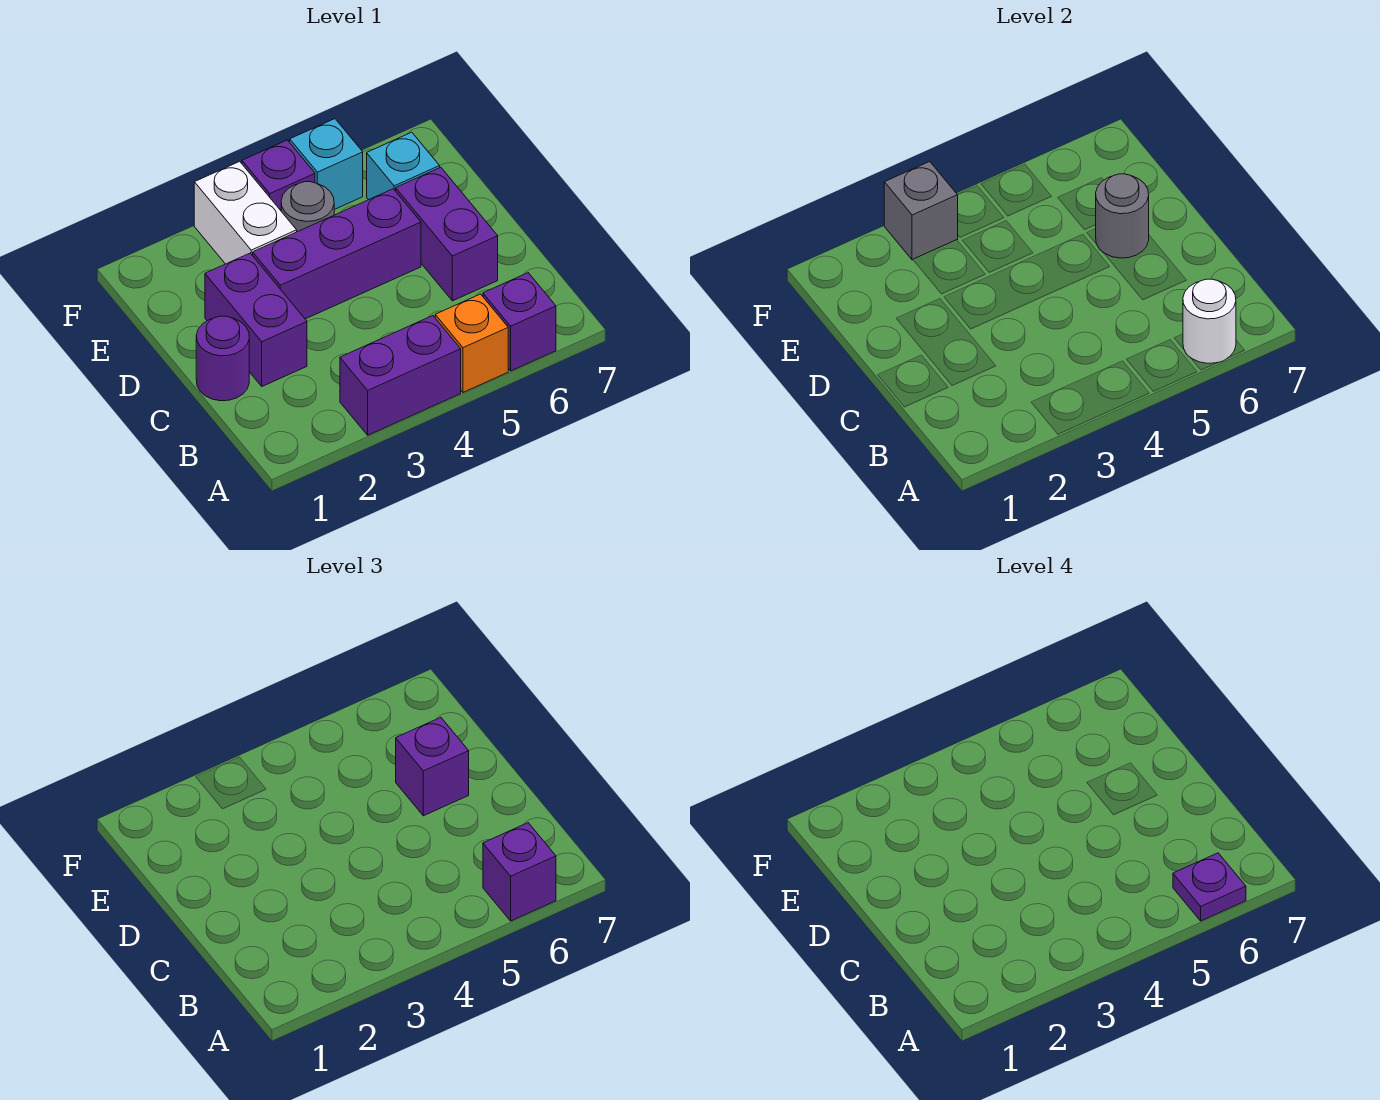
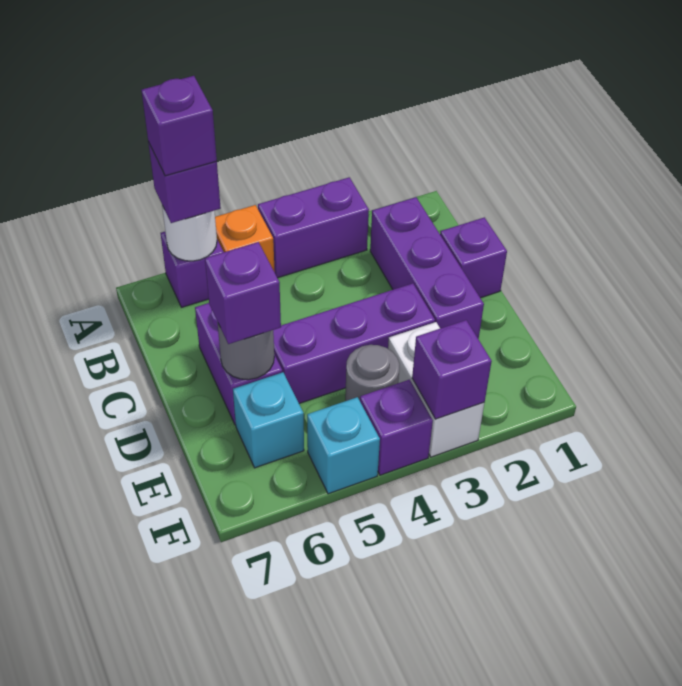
purple plate A6 level 4 -> purple brick A6 level 4
purple round brick C1 level 1 -> purple brick C1 level 1
purple brick C2:D2 level 1 -> purple brick B2:D2 level 1
grey brick F3 level 2 -> purple brick F3 level 2

